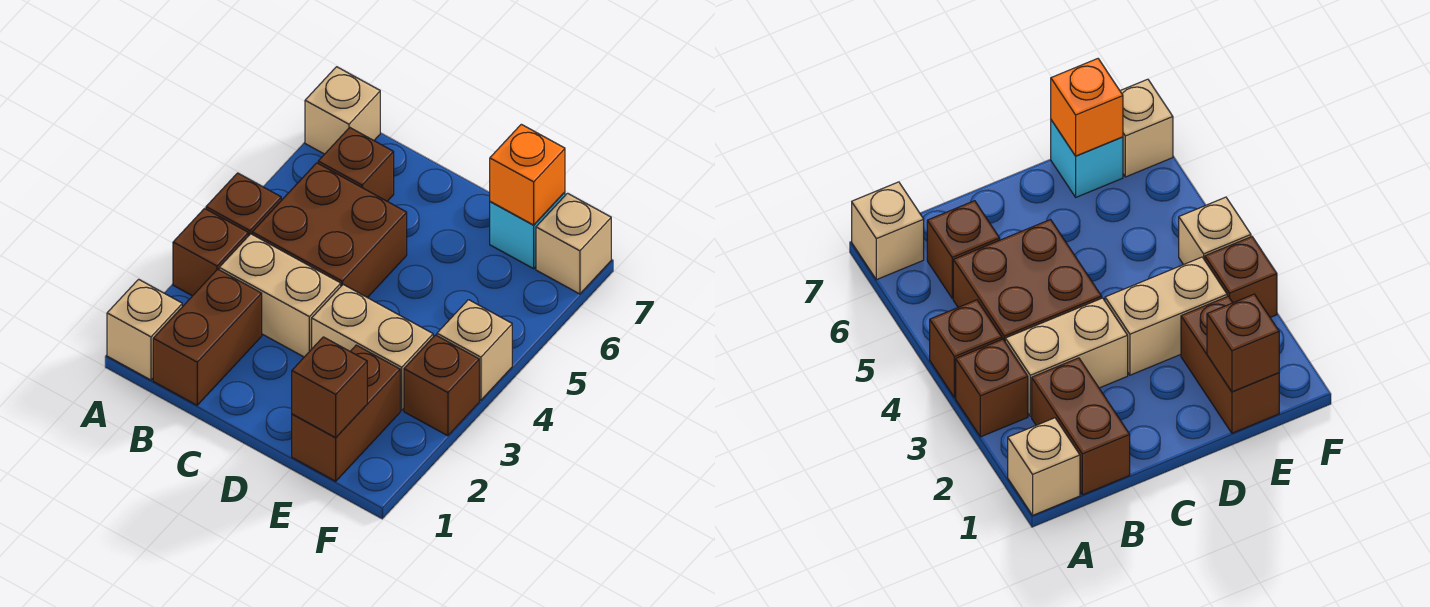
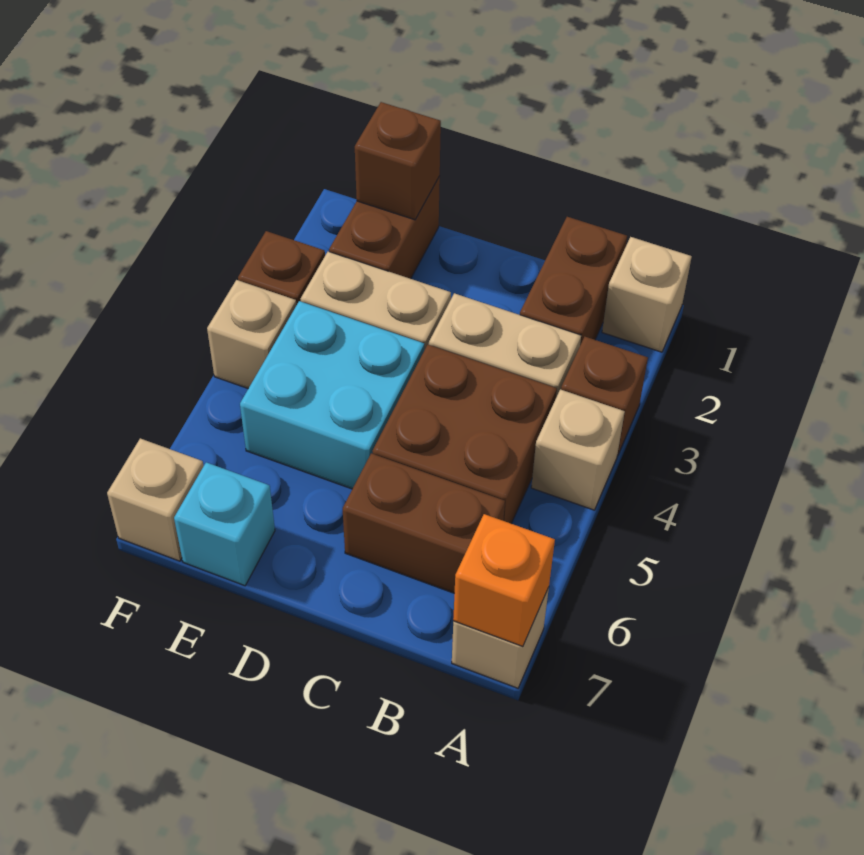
brown brick A4 level 1 -> tan brick A4 level 1
brown brick B6 level 1 -> brown brick B6:C6 level 1
none -> cyan brick D4:E5 level 1
orange brick E7 level 2 -> orange brick A7 level 2

